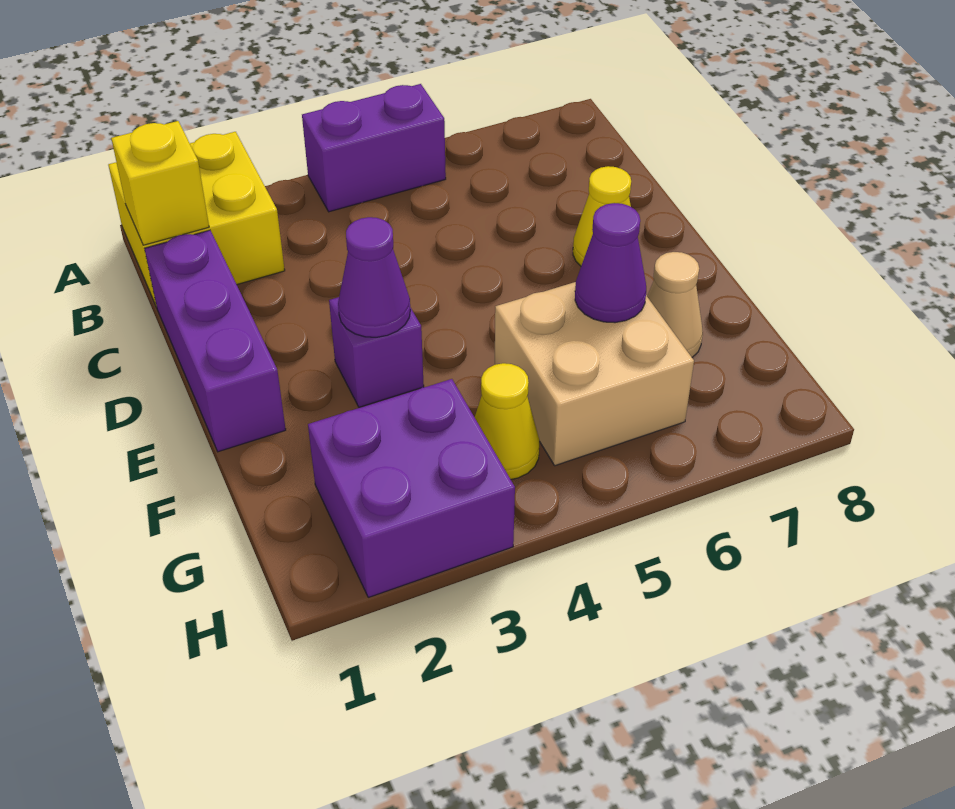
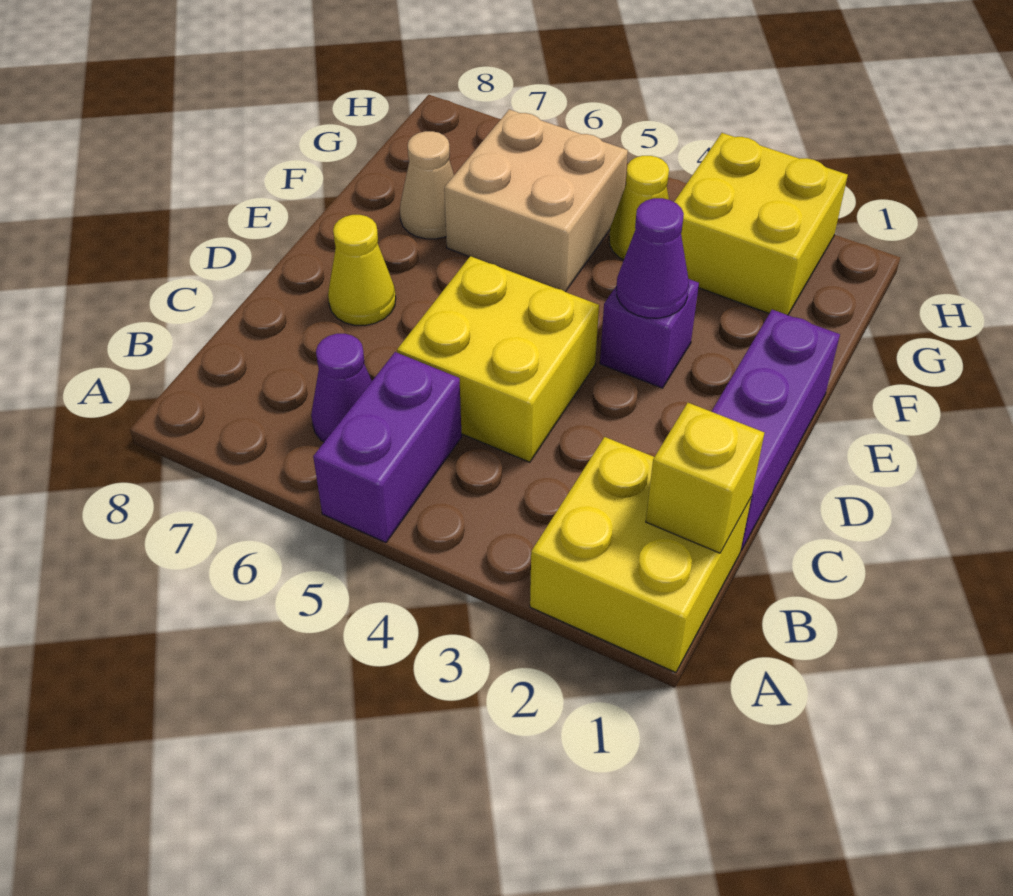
purple brick A4:A5 level 1 -> purple brick A5:B5 level 1
none -> yellow brick C4:D5 level 1
purple cone F6 level 2 -> purple cone B6 level 1
purple brick G2:H3 level 1 -> yellow brick G2:H3 level 1

